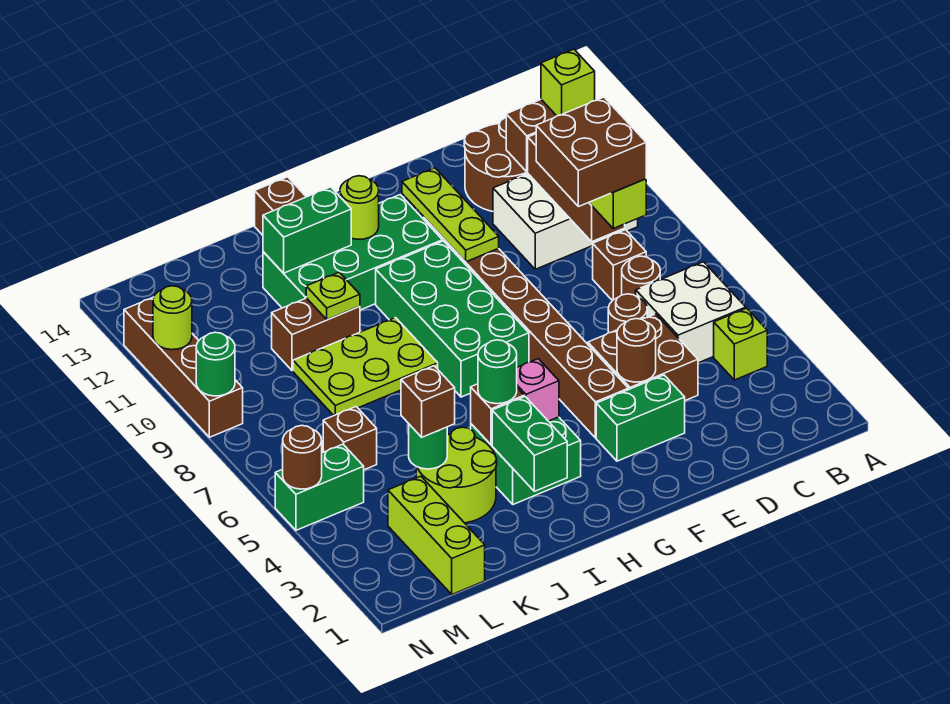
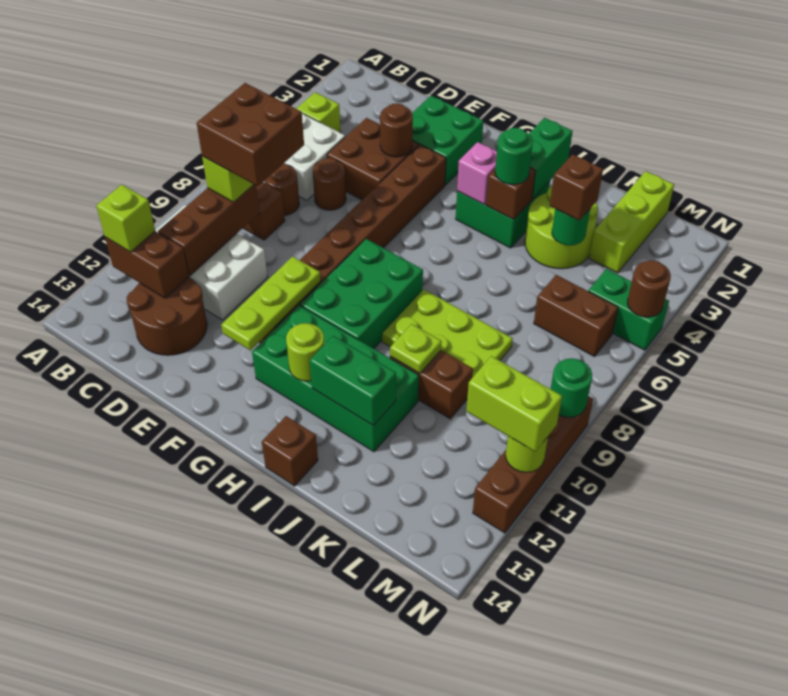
green brick E3:F3 level 1 -> green brick E2:F3 level 1
green brick G7:H10 level 1 -> green brick G8:H10 level 1
brown brick L6 level 1 -> brown brick L6:M6 level 1
none -> lime brick M11:N11 level 3

